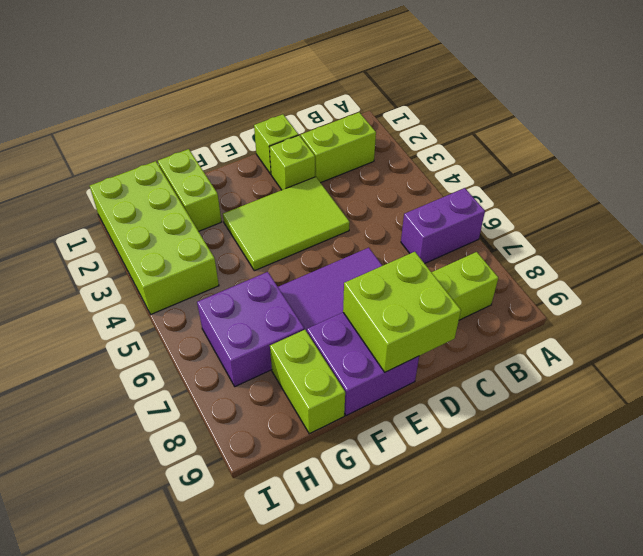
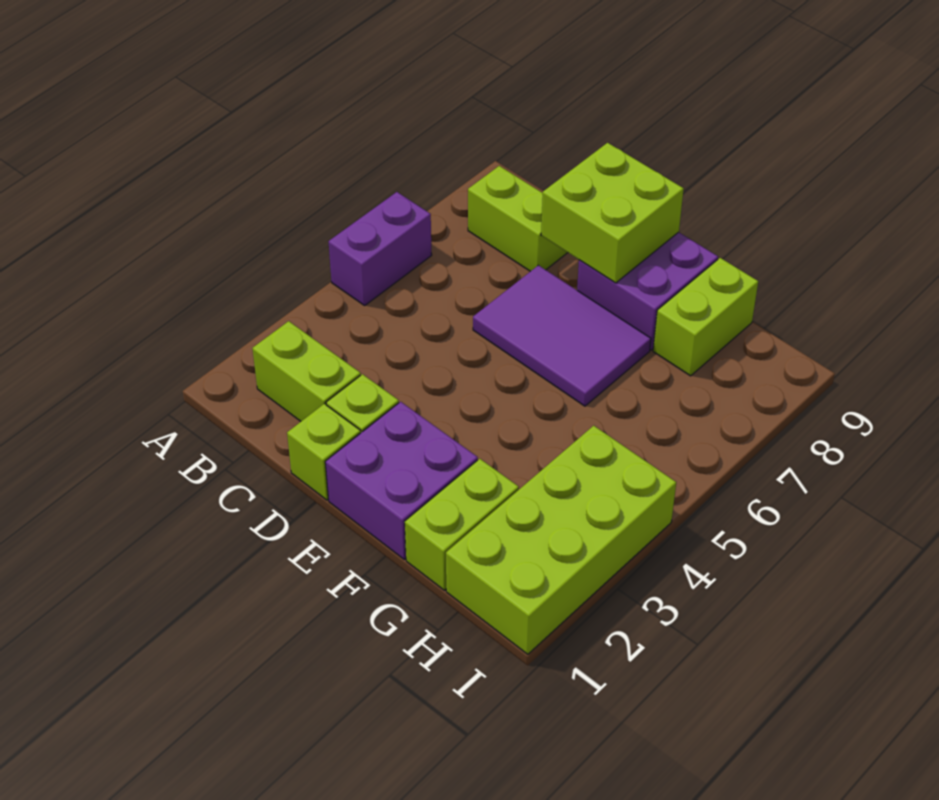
purple brick A6:B6 level 1 -> purple brick A5:A6 level 1
lime tile D3:F4 level 1 -> none
purple brick G6:H7 level 1 -> purple brick E1:F2 level 1

